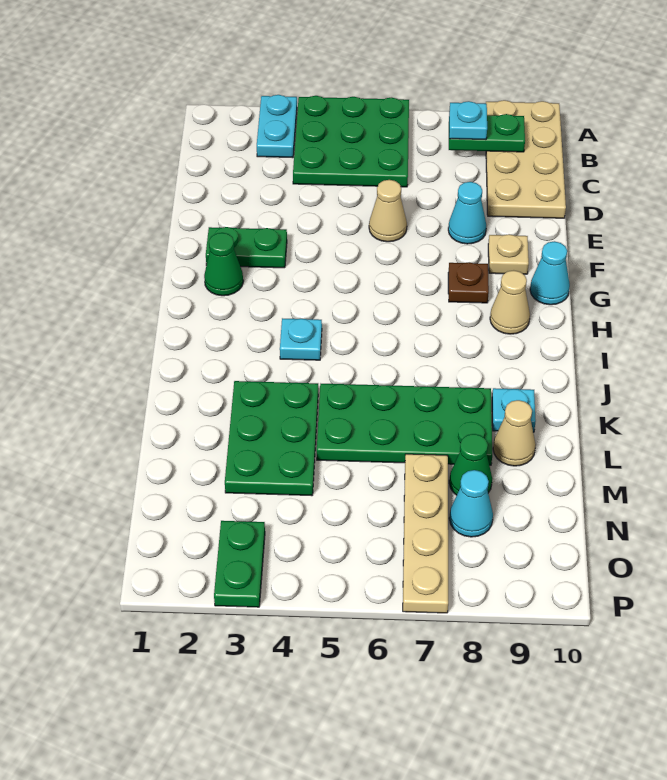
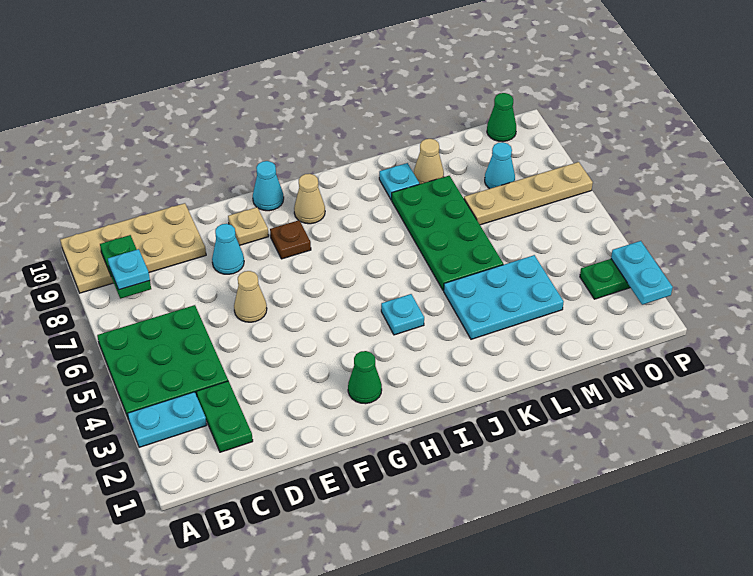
green plate F2:F3 level 1 -> green plate C2:C3 level 1
green plate K3:M4 level 1 -> cyan plate K3:M4 level 1
green cone M8 level 1 -> green cone O10 level 1
none -> cyan plate P2:P3 level 2

